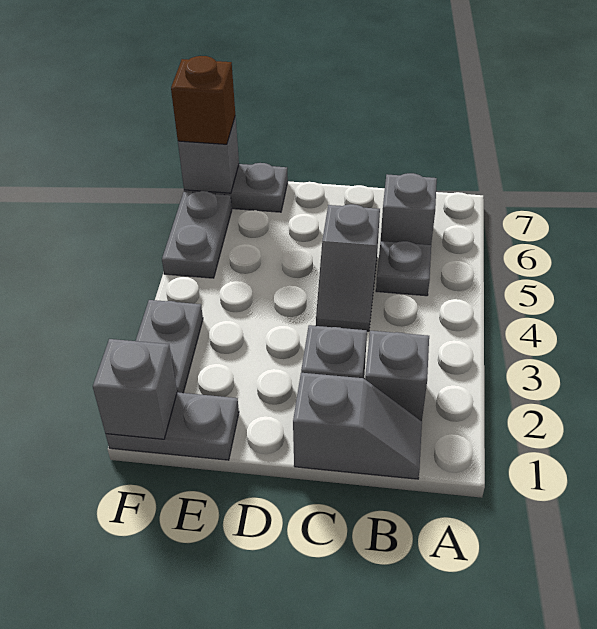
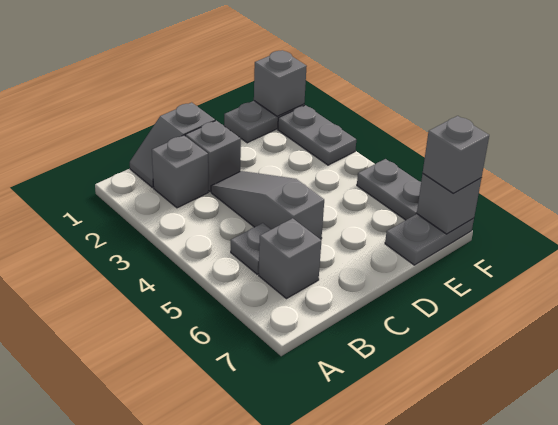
grey slope C4:C5 level 1 top 5 -> grey slope C3:C5 level 1 top 5
brown brick F7 level 3 -> grey brick F7 level 3

